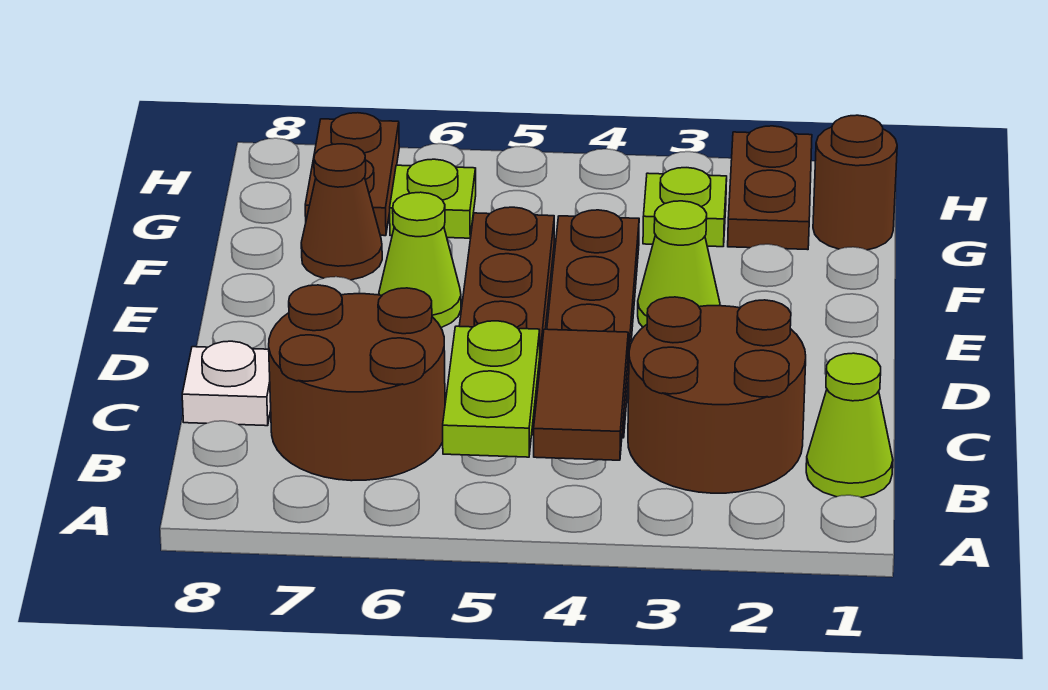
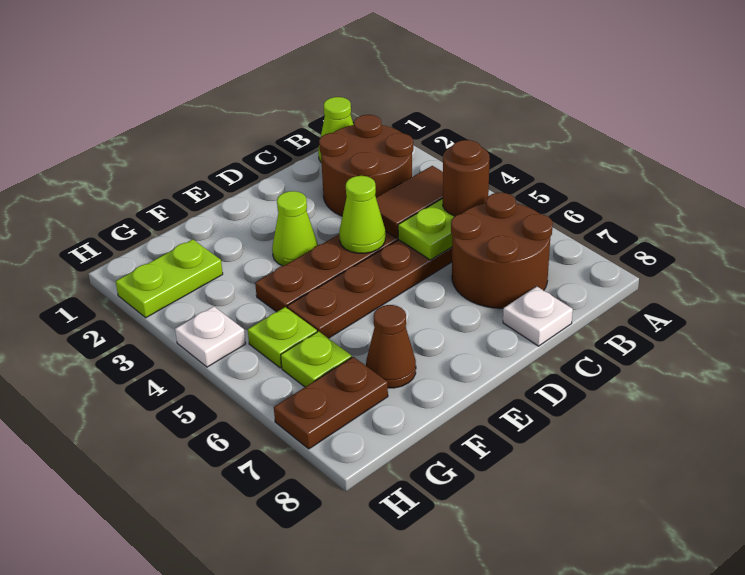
lime cone E6 level 1 -> lime cone D4 level 2
brown round brick G1 level 1 -> brown round brick B5 level 3
brown plate G2:H2 level 1 -> lime plate G2:H2 level 1
lime plate G3 level 1 -> lime plate G5 level 1
none -> white plate H4 level 1

